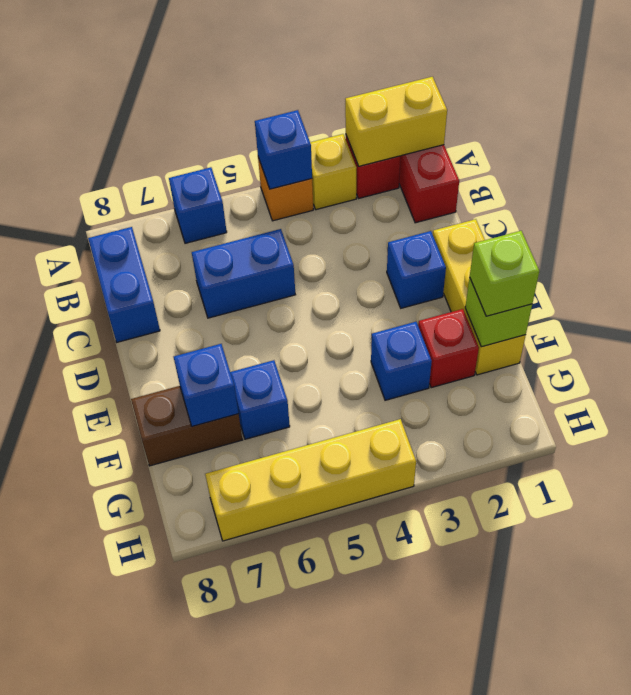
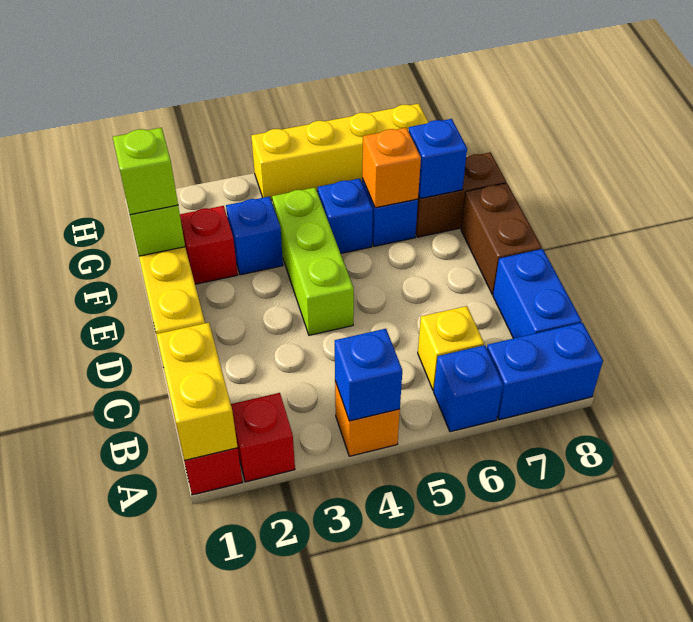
yellow brick A1:A2 level 2 -> yellow brick A1:B1 level 2
yellow brick A3 level 1 -> yellow brick B6 level 1
blue brick C5:C6 level 1 -> blue brick A7:A8 level 1
blue brick D2 level 1 -> blue brick F5 level 1
none -> lime brick D4:F4 level 1
none -> brown brick D8:E8 level 1
none -> orange brick F6 level 2

